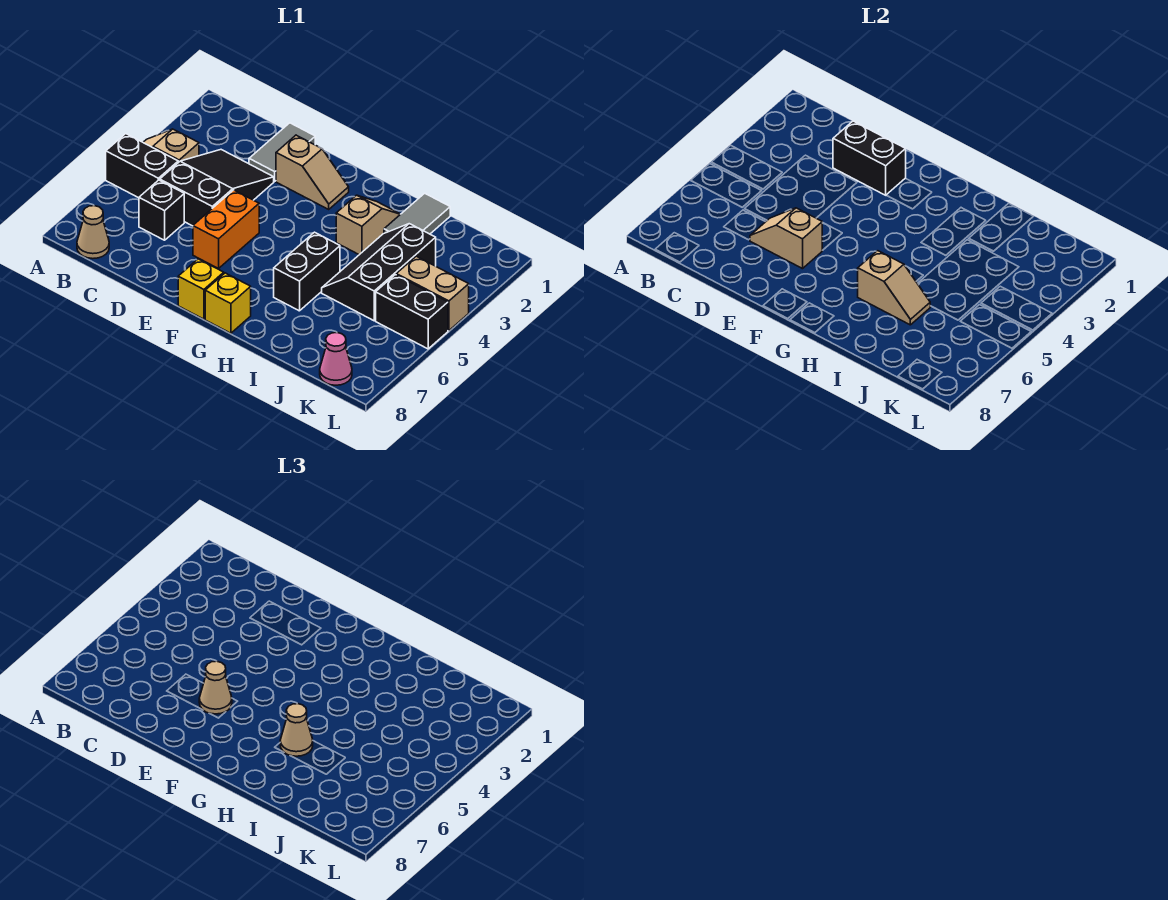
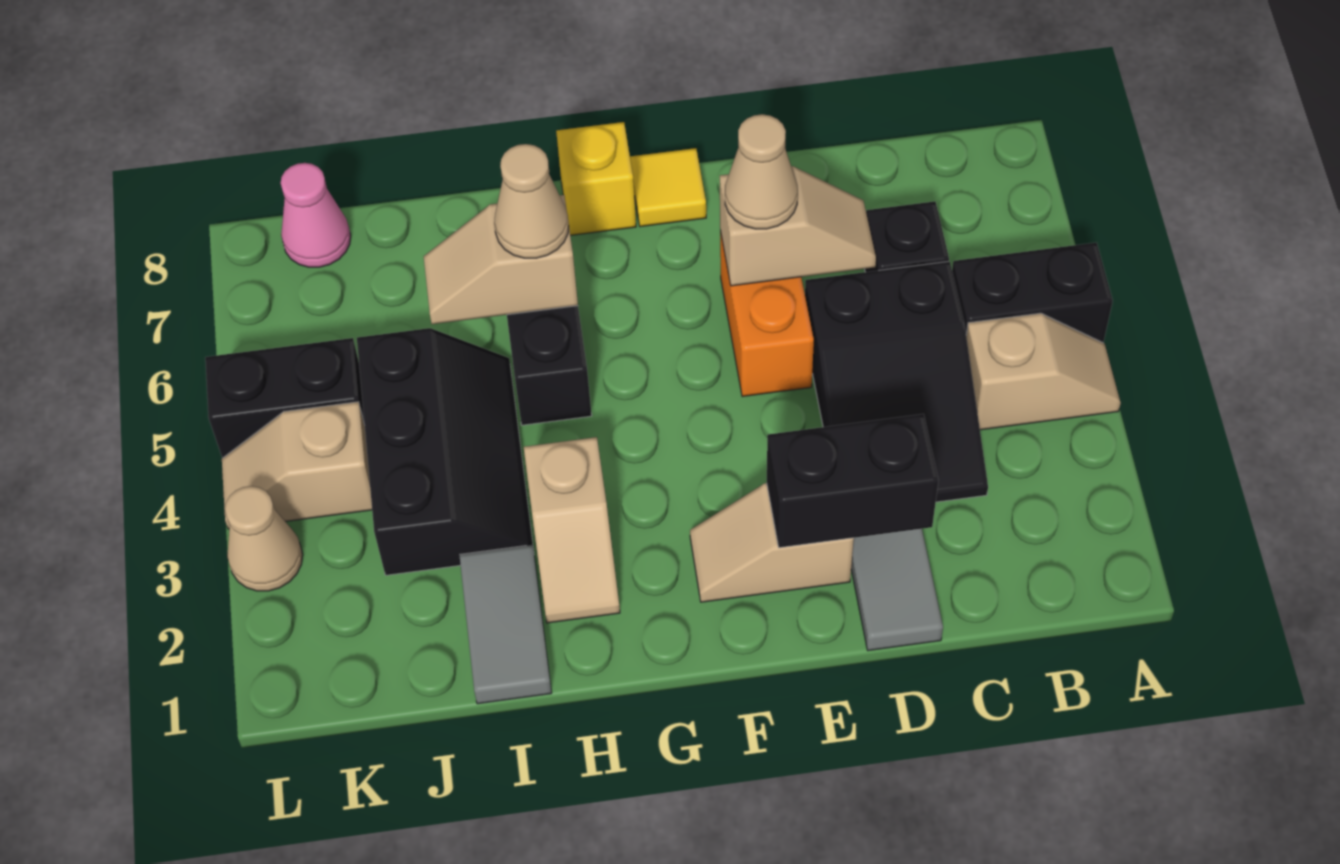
tan cone B8 level 1 -> tan cone L3 level 1
yellow brick F8 level 1 -> yellow tile F8 level 1
tan brick K4:L4 level 1 -> tan slope K4:L4 level 1 top K

